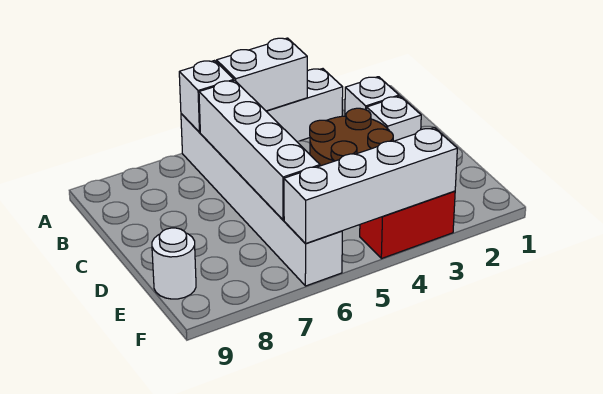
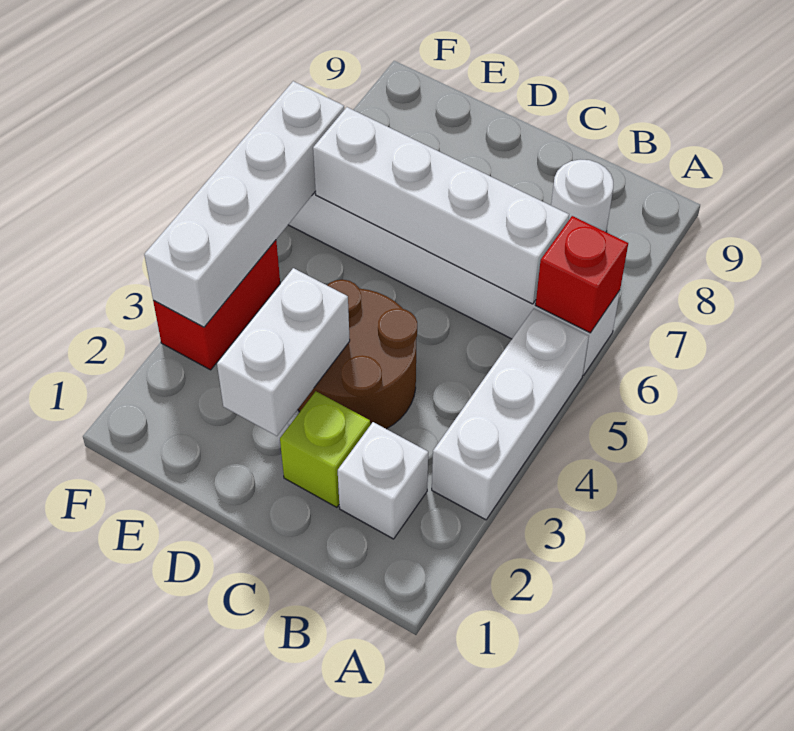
white brick A4:A5 level 2 -> white brick D2:D3 level 2
white brick A6 level 2 -> red brick A6 level 2
white brick C2 level 1 -> lime brick C2 level 1
white round brick E9 level 1 -> white round brick B8 level 1

